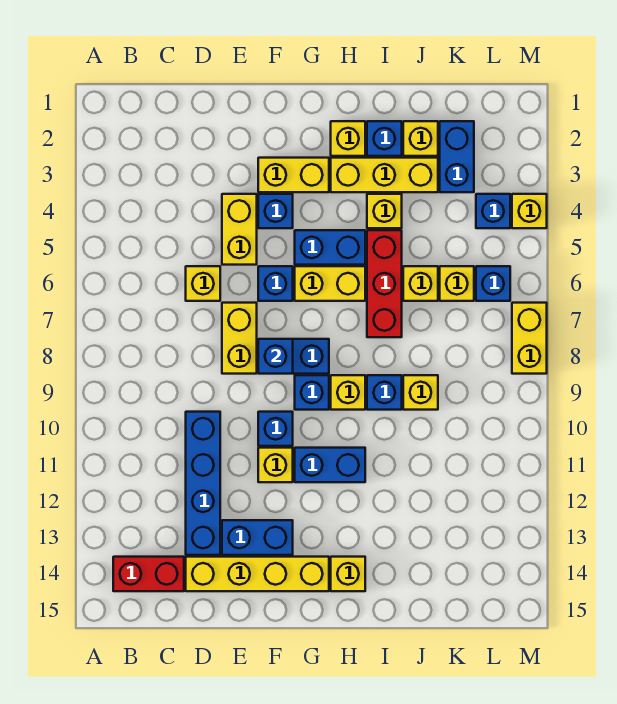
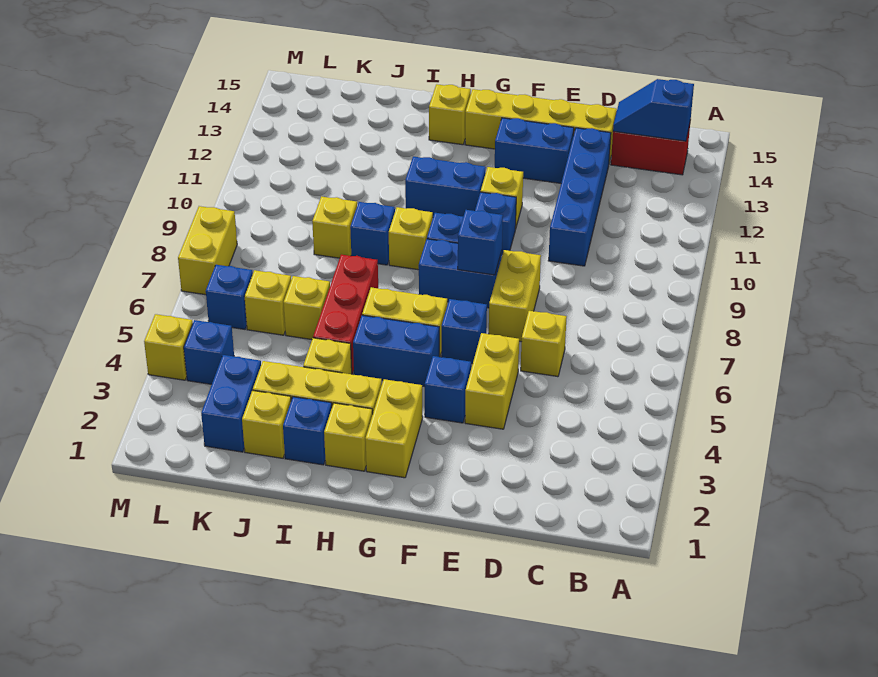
none -> blue slope B14:C14 level 2 top B
yellow brick F3:G3 level 1 -> yellow brick G2:G3 level 1

